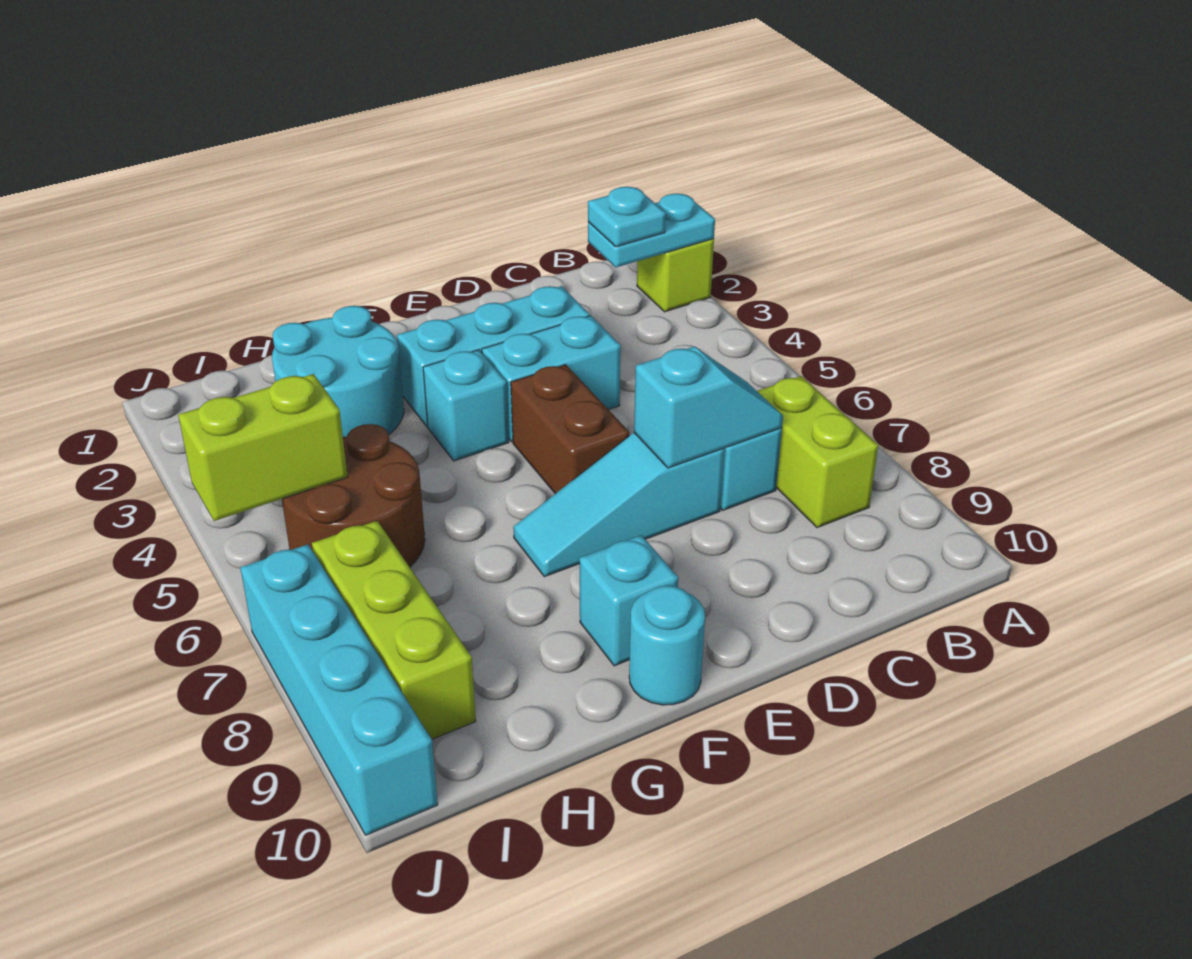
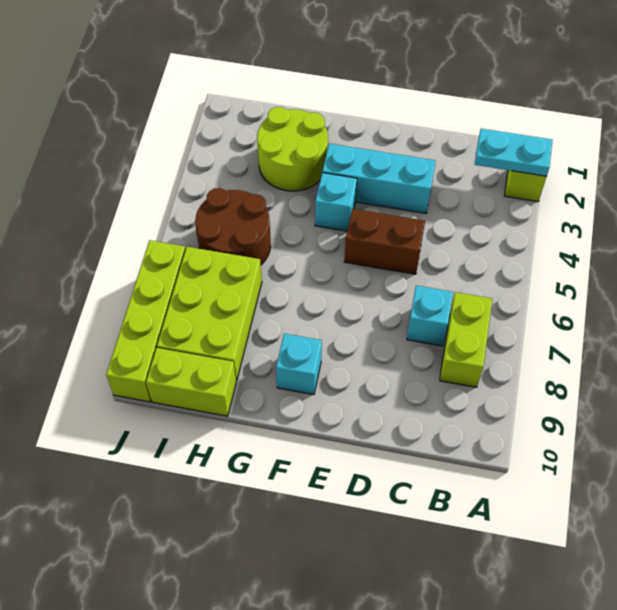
cyan plate B2 level 3 -> none
cyan slope C7:D7 level 2 top D -> none
cyan brick D4:E4 level 1 -> none
cyan slope D7:F7 level 1 top D -> none
brown brick E5:E6 level 1 -> brown brick D5:E5 level 1
cyan round brick F10 level 1 -> none
cyan round brick G2:H3 level 1 -> lime round brick G2:H3 level 1
lime brick I5:J5 level 2 -> lime brick H10:I10 level 1
lime brick I7:I9 level 1 -> lime brick H7:I9 level 1
cyan brick J7:J10 level 1 -> lime brick J7:J10 level 1

